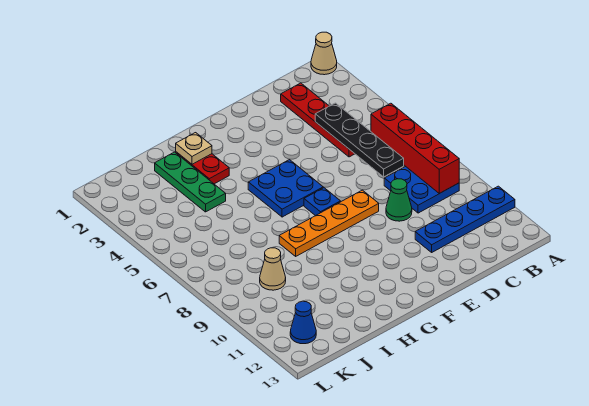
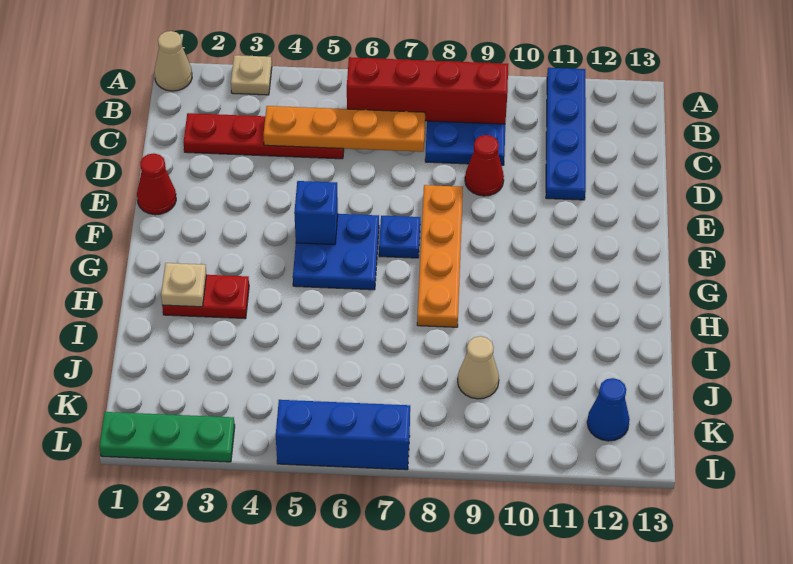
none -> tan plate A3 level 1
black plate C4:C7 level 2 -> orange plate C4:C7 level 2
green cone D9 level 1 -> red cone D9 level 1
none -> red cone E1 level 1
none -> blue brick F5 level 2
green plate I2:I4 level 1 -> green plate L1:L3 level 1
none -> blue brick L5:L7 level 1

